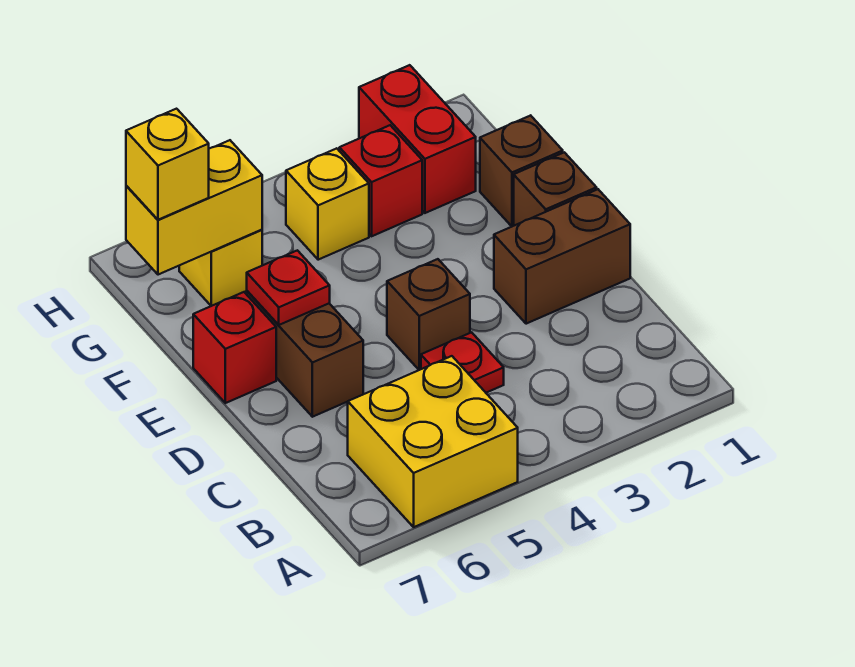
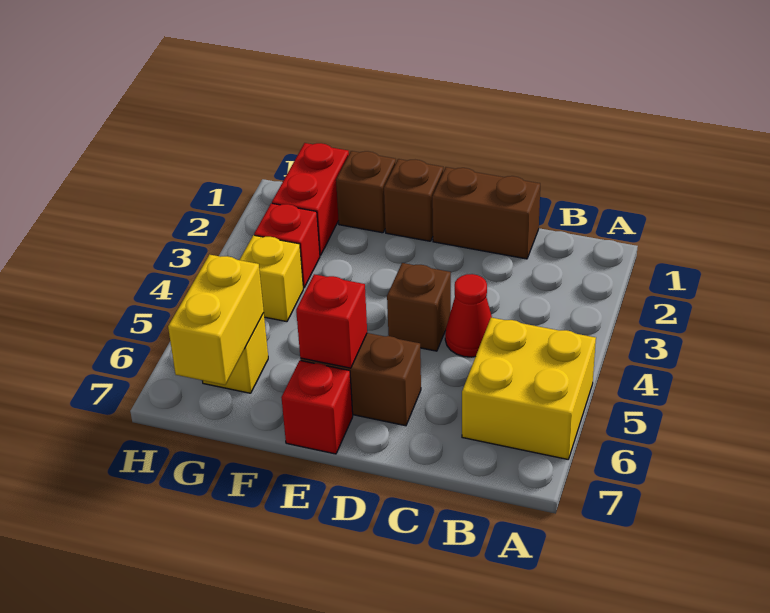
red plate C4 level 1 -> red cone C4 level 1
brown brick D1:D2 level 1 -> brown brick C1:D1 level 1
red plate E6 level 2 -> red brick E6 level 2
red brick G2:H2 level 1 -> red brick G1:G2 level 1
yellow brick G7 level 3 -> none

